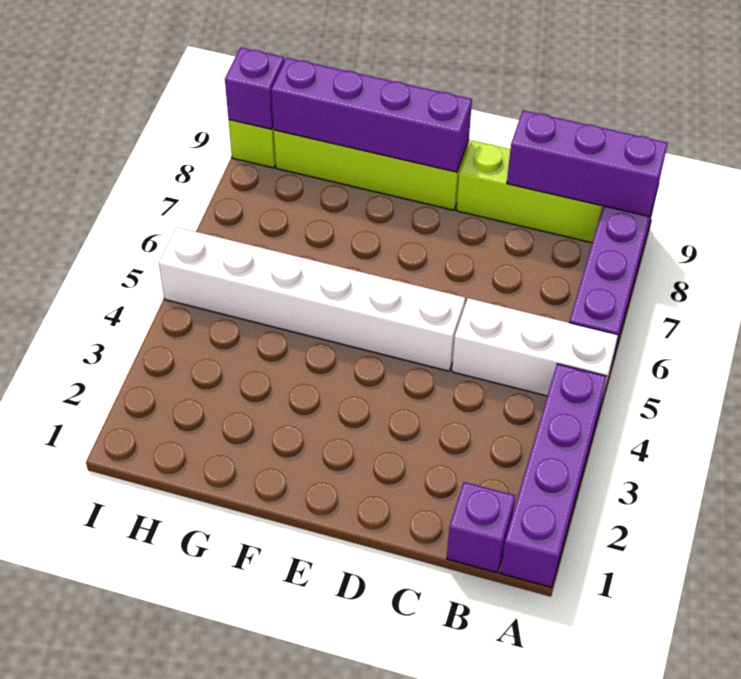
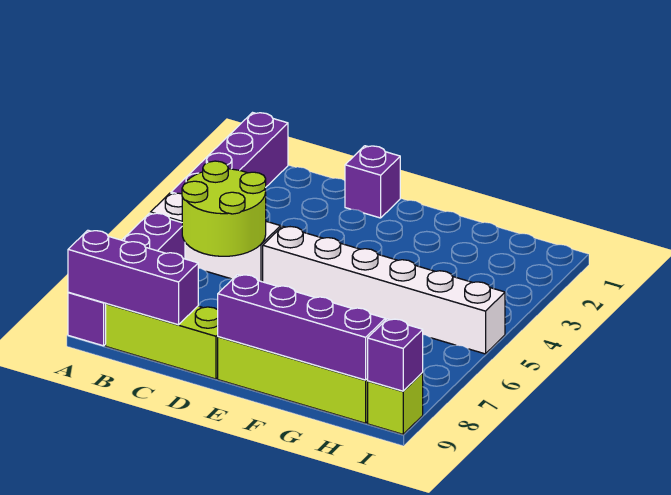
purple brick B1 level 1 -> purple brick D1 level 1
none -> lime round brick B5:C6 level 2

